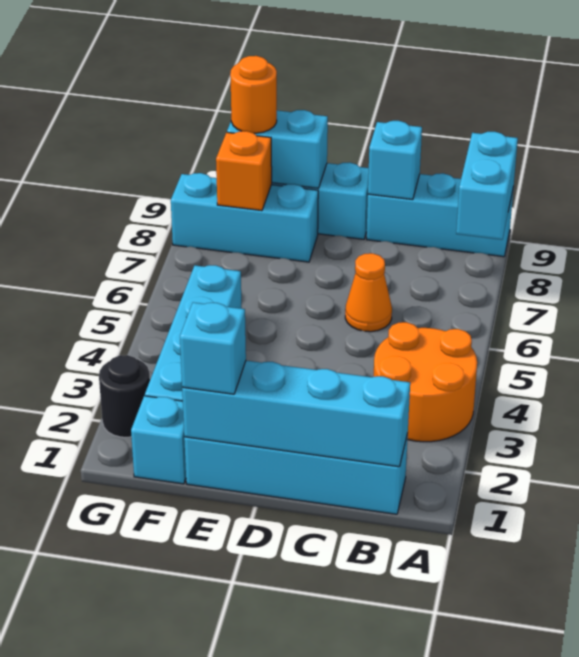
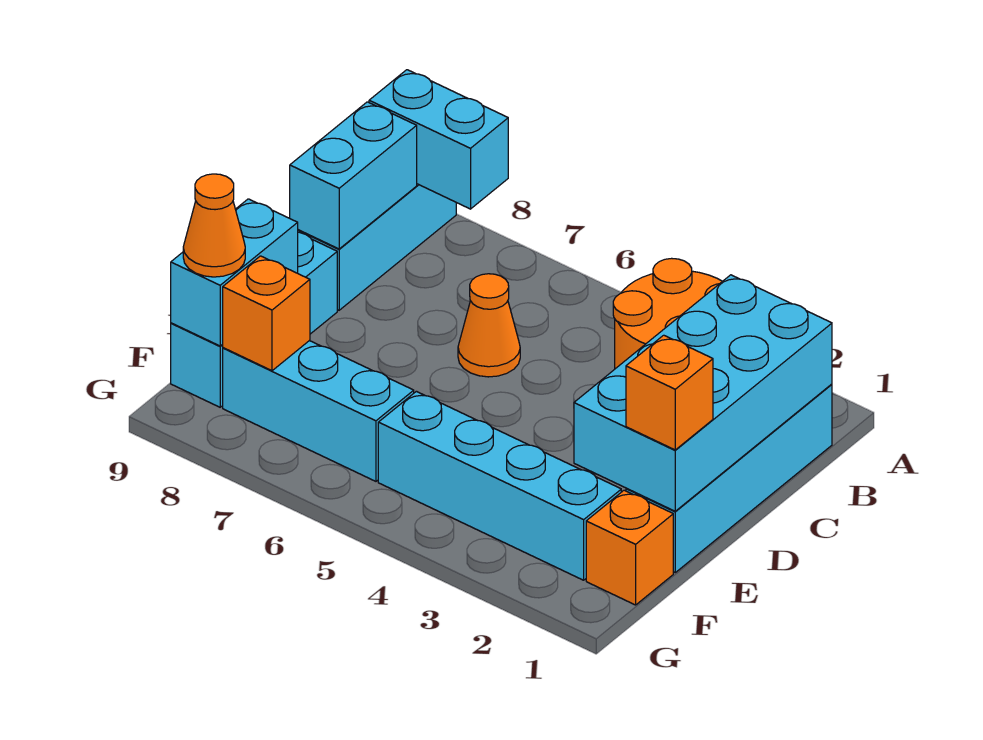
cyan brick B1:E1 level 2 -> cyan brick B1:E2 level 2
cyan brick C9 level 2 -> cyan brick B9:C9 level 2
cyan brick E1 level 3 -> orange brick E1 level 3
cyan brick E8:G8 level 1 -> cyan brick F6:F8 level 1
cyan brick F1 level 1 -> orange brick F1 level 1
orange round brick F9 level 3 -> orange cone F9 level 3
black round brick G2 level 1 -> none

